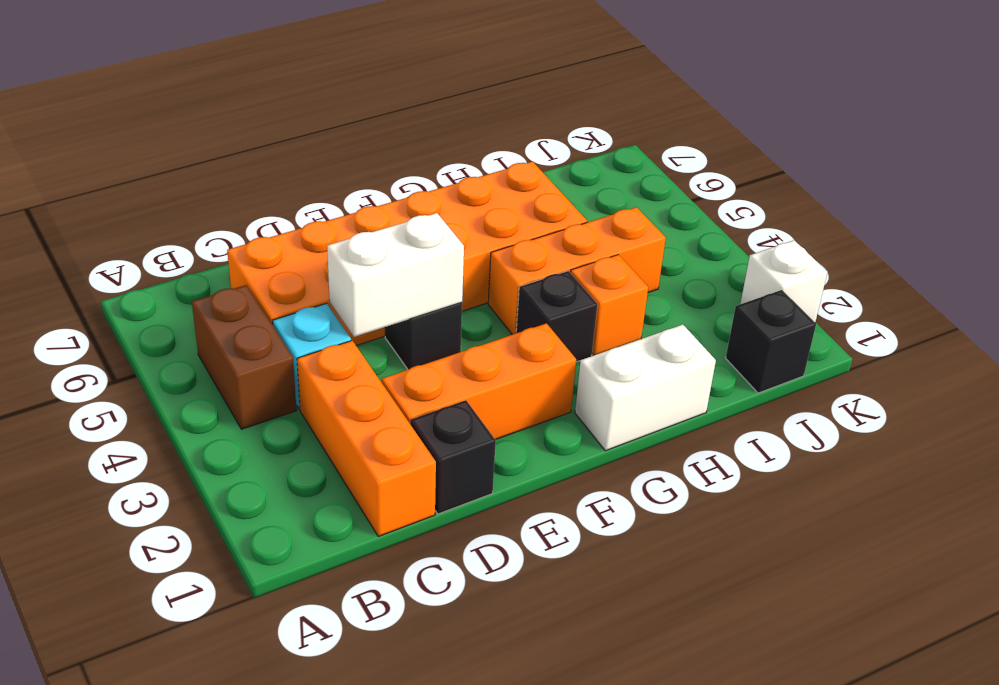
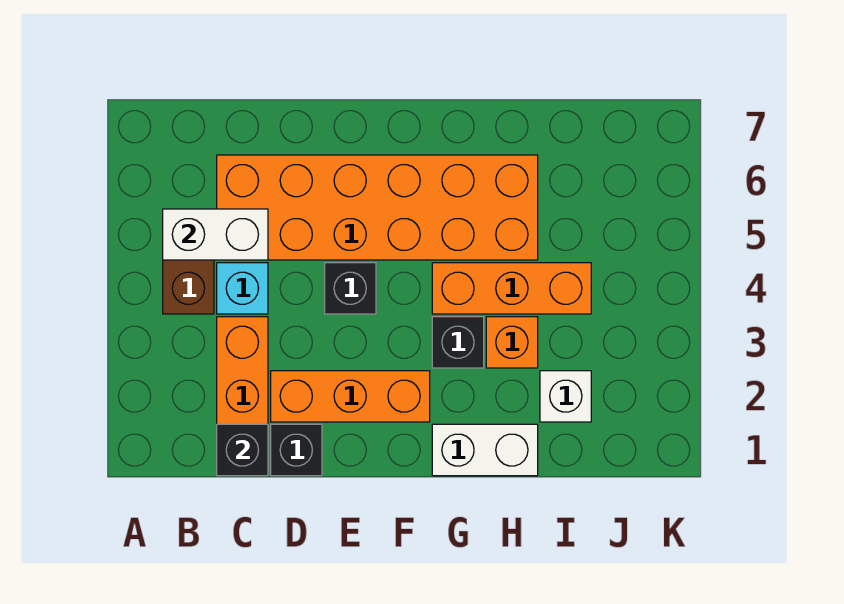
white brick D4:E4 level 2 -> white brick B5:C5 level 2
black brick J1 level 1 -> black brick C1 level 2
white brick K2 level 1 -> white brick I2 level 1

